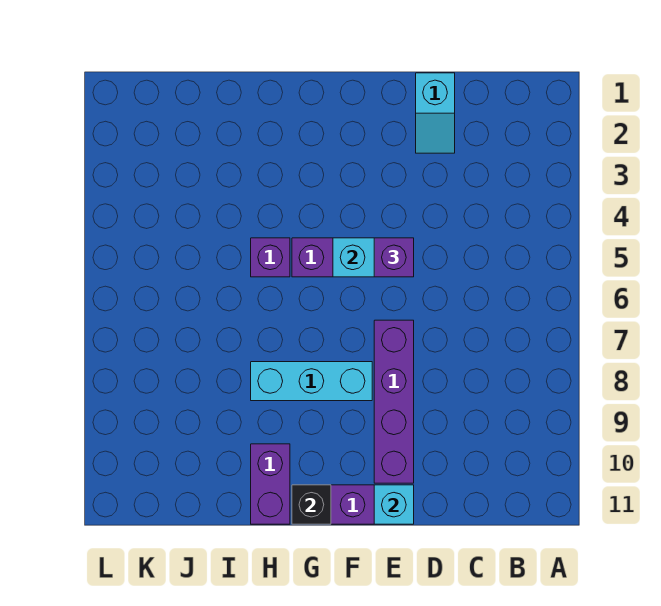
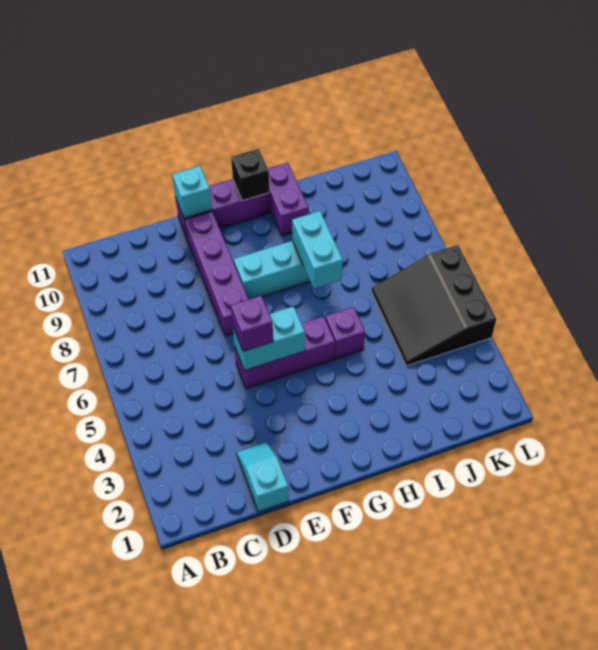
none -> cyan brick H7:H8 level 2
none -> black slope J4:L6 level 1 top L

